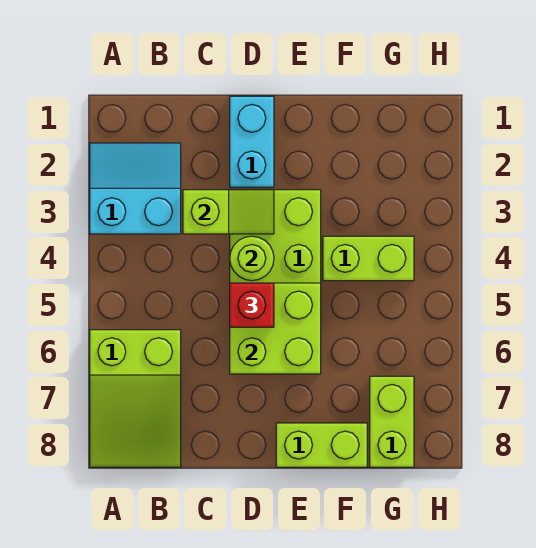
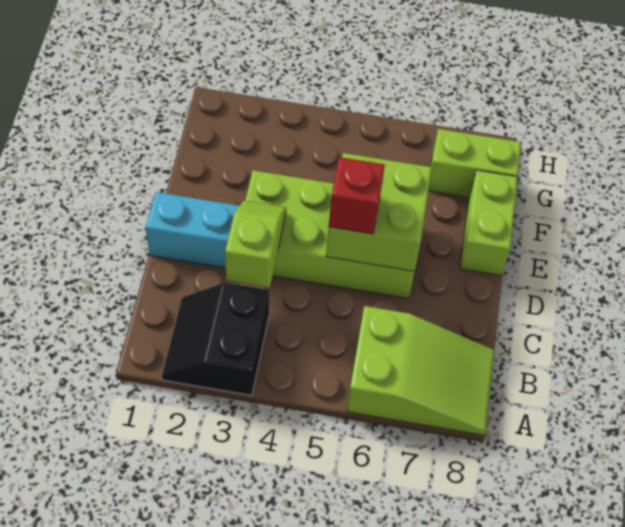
cyan slope A2:B3 level 1 top 3 -> black slope A2:B3 level 1 top 3
lime round brick D4 level 2 -> none
lime brick F4:G4 level 1 -> none

